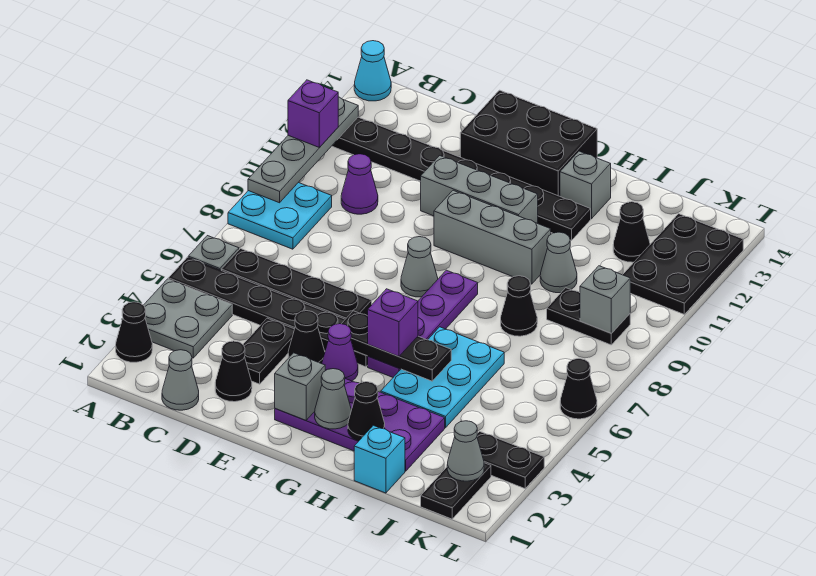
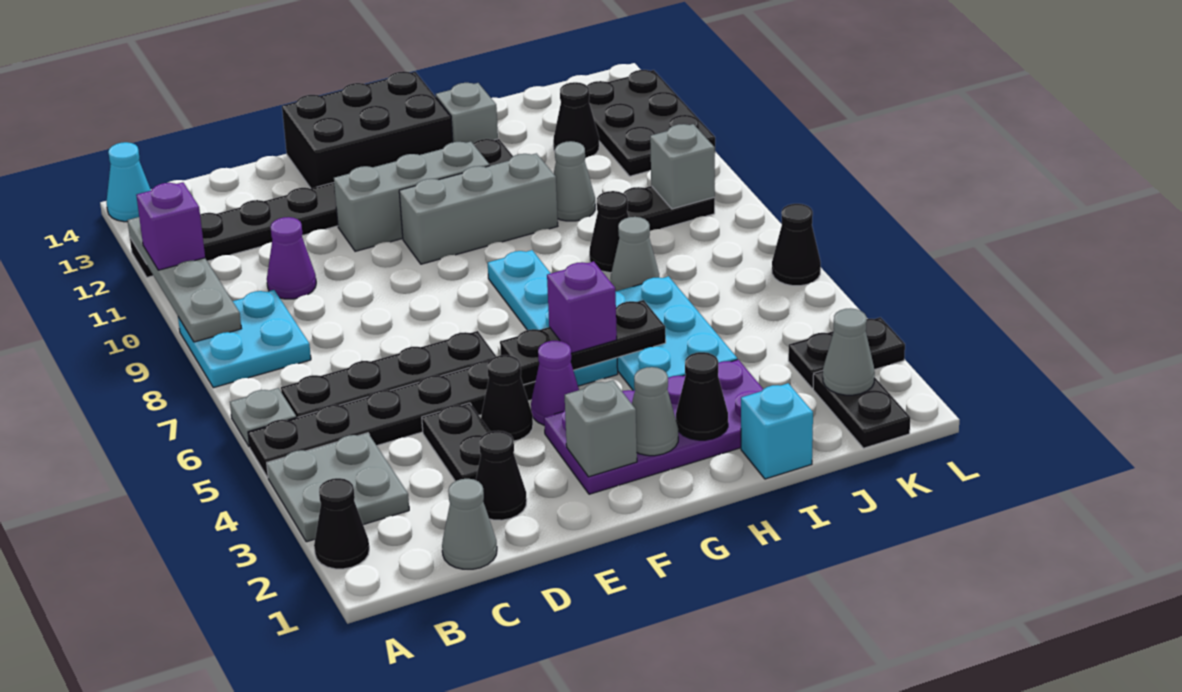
grey cone F8 level 1 -> grey cone I7 level 1
purple plate G5:G8 level 1 -> cyan plate G5:G8 level 1

